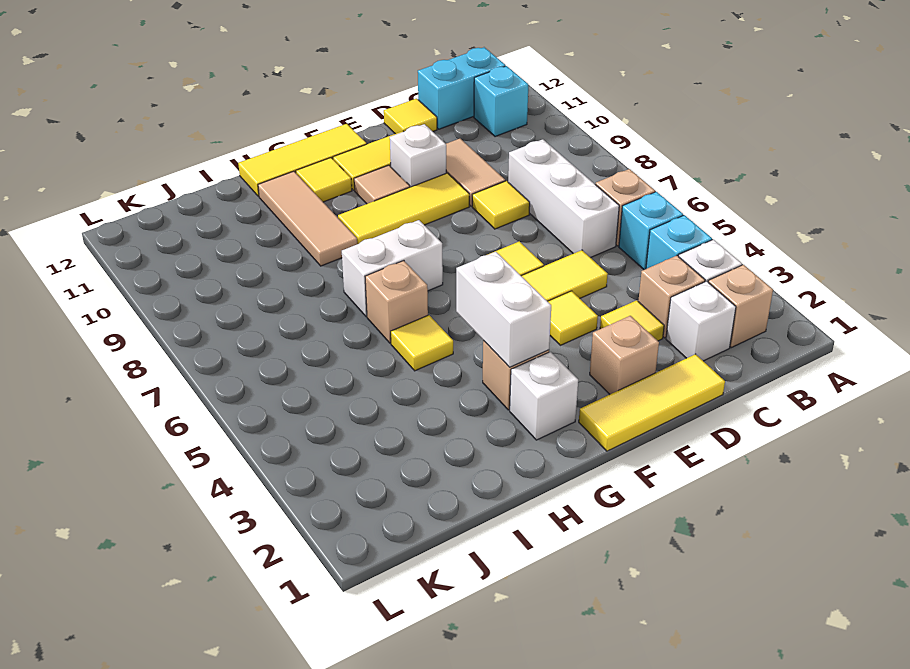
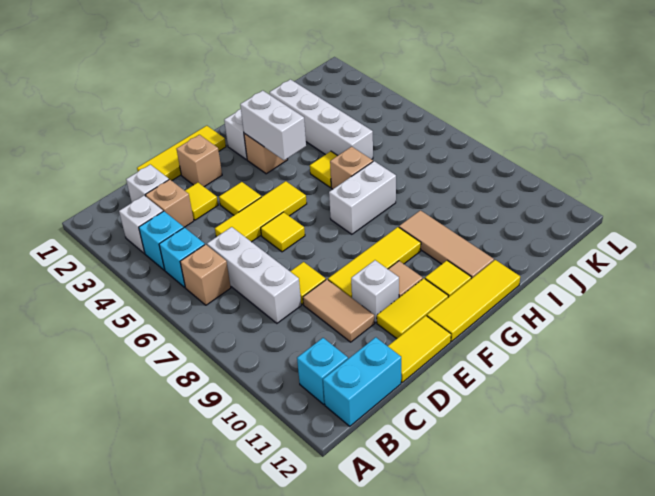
tan brick B2 level 1 -> none
yellow tile D12 level 1 -> yellow tile D12:E12 level 1
none -> white brick I2:I5 level 1

